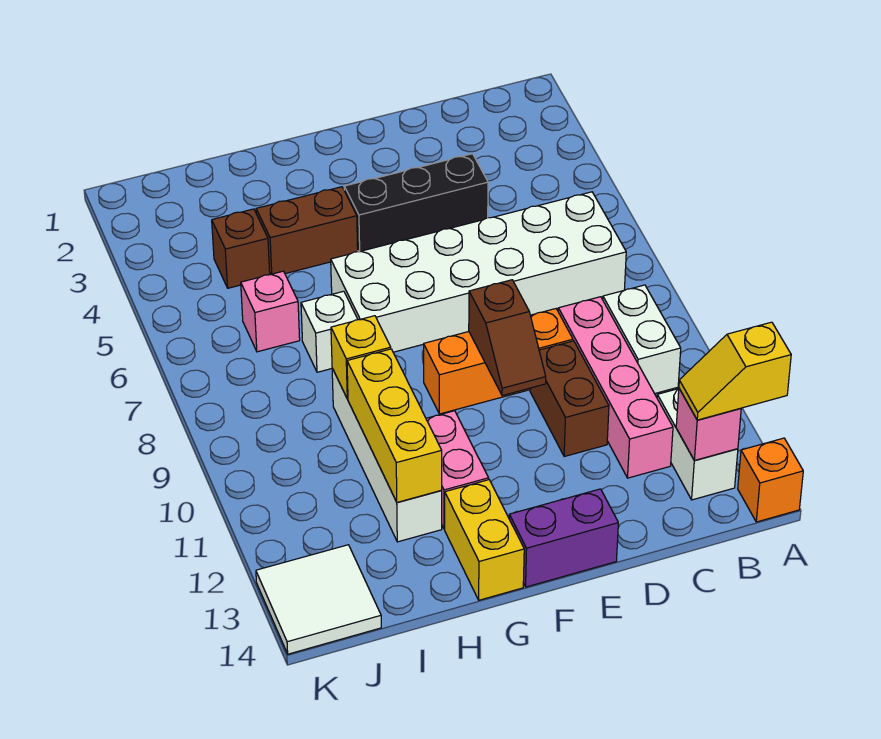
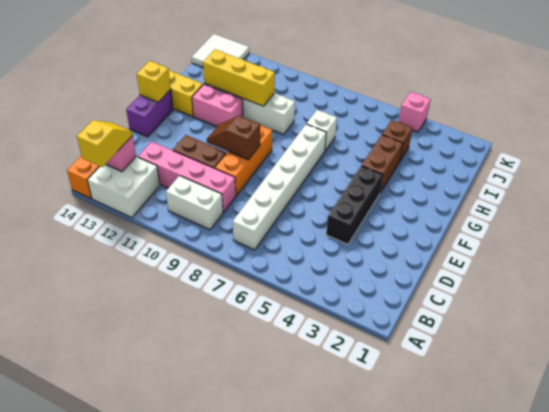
white brick B6:G7 level 1 -> white brick B7:G7 level 1
white brick B12:B13 level 1 -> white brick A12:B13 level 1
yellow brick H9 level 2 -> yellow brick F14 level 2
pink brick I6 level 1 -> pink brick K4 level 1

